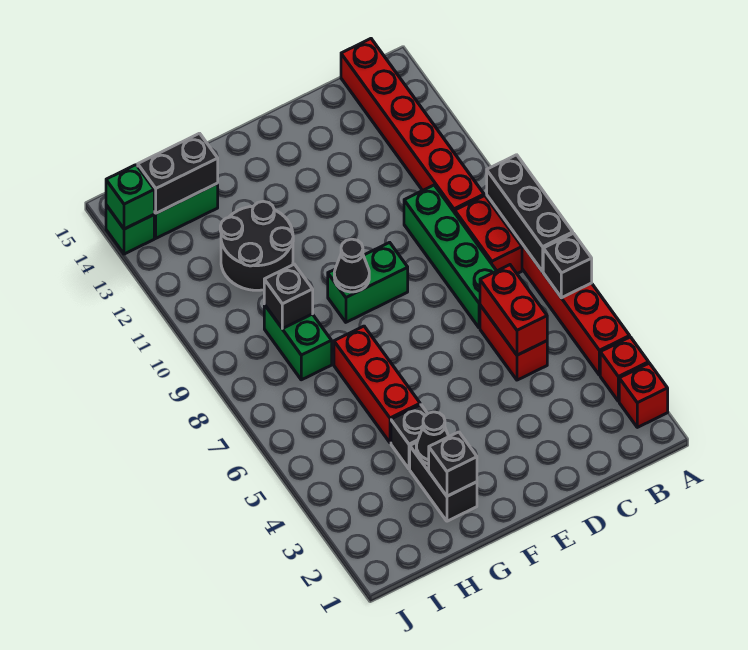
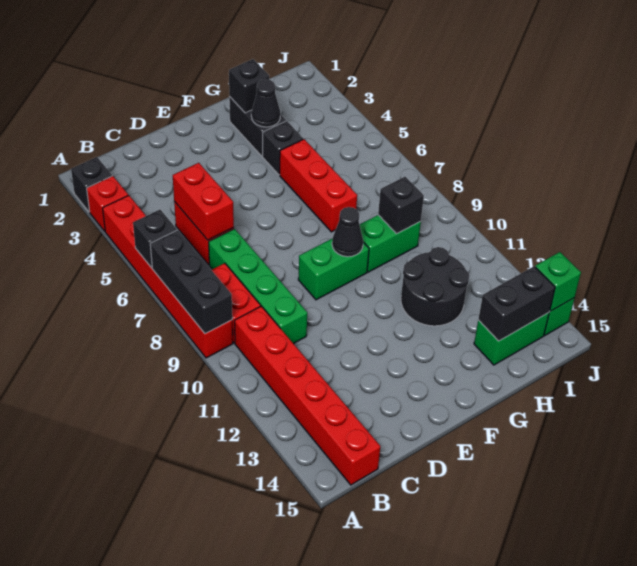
red brick A2 level 1 -> black brick A2 level 1
green brick H8:H9 level 1 -> green brick G9:H9 level 1

